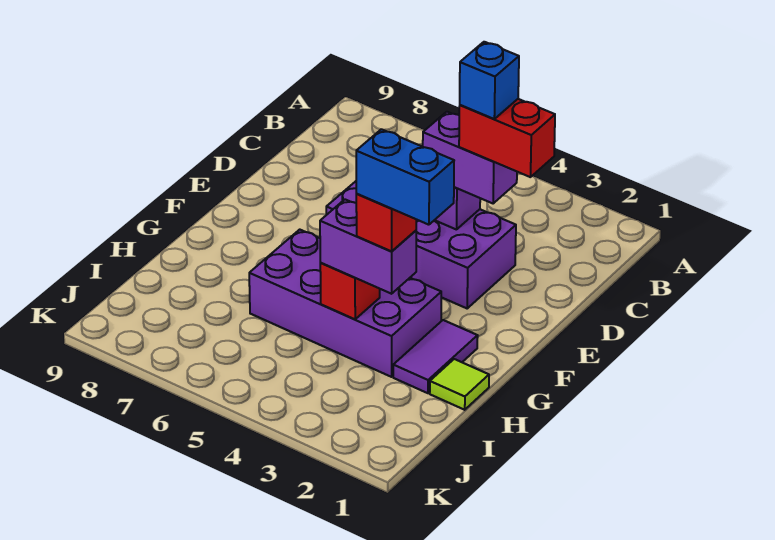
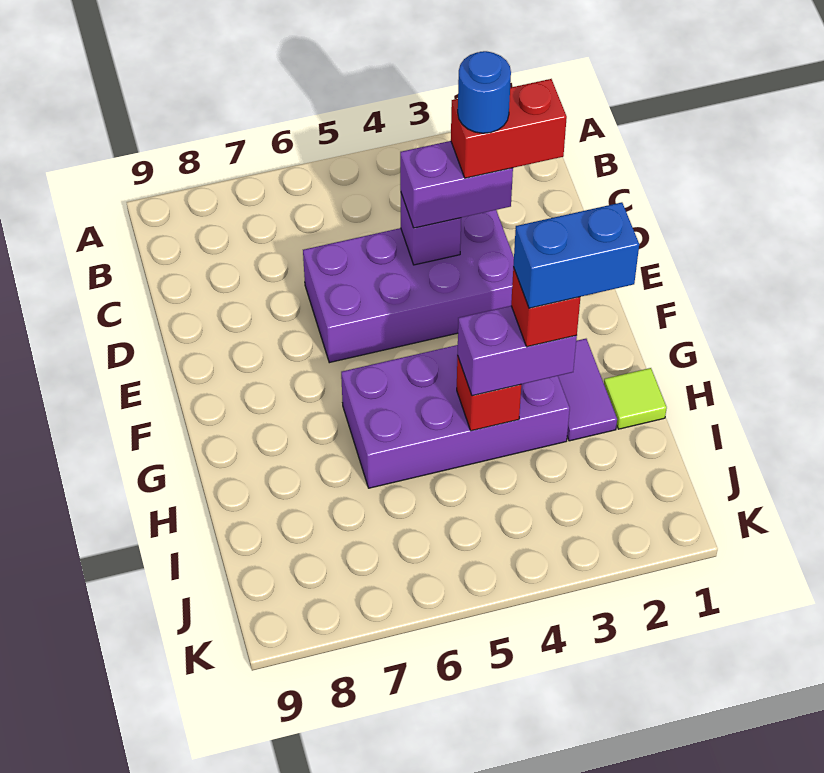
blue brick D3 level 5 -> blue round brick D3 level 5

